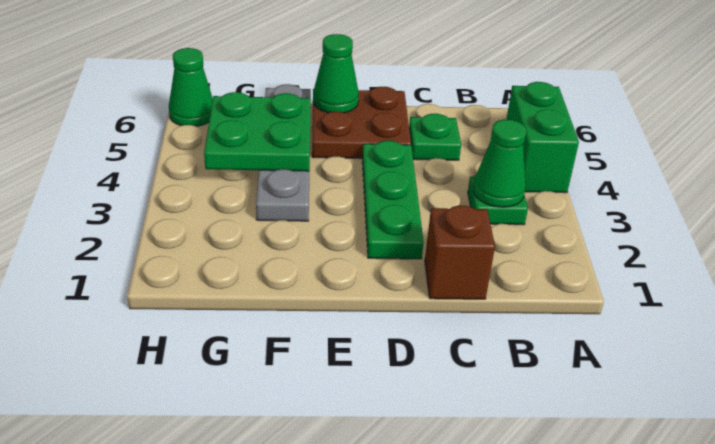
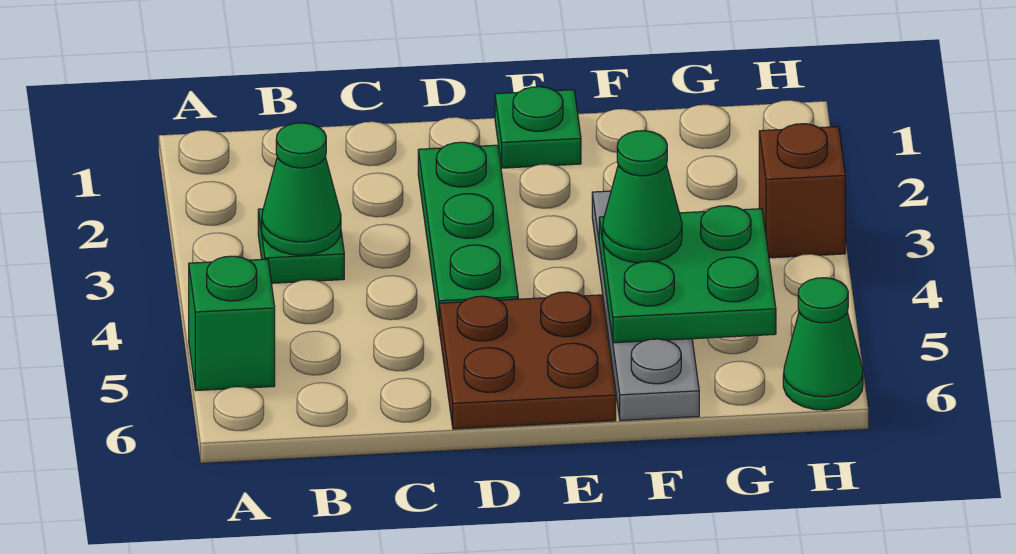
green brick A4:A5 level 1 -> green brick A5 level 1
brown brick C1 level 1 -> brown brick H3 level 1
green plate C5 level 1 -> green plate E1 level 1
green cone E6 level 2 -> green cone F4 level 3

